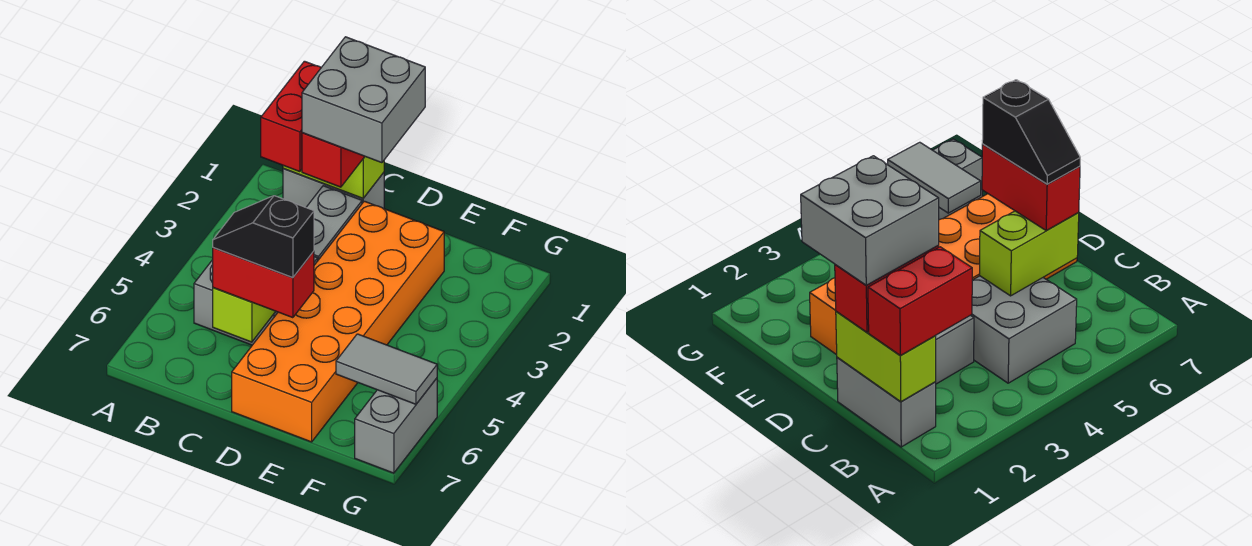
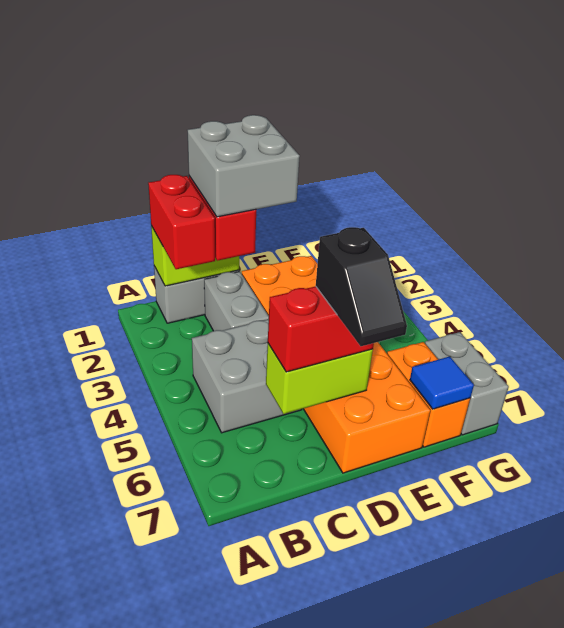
lime brick C5:C6 level 2 -> lime brick C6:D6 level 2
black slope C6:D6 level 4 top D -> black slope D6:D7 level 4 top 6
none -> orange brick F6:F7 level 1
grey tile F6:G6 level 2 -> none
none -> blue tile F7 level 2

